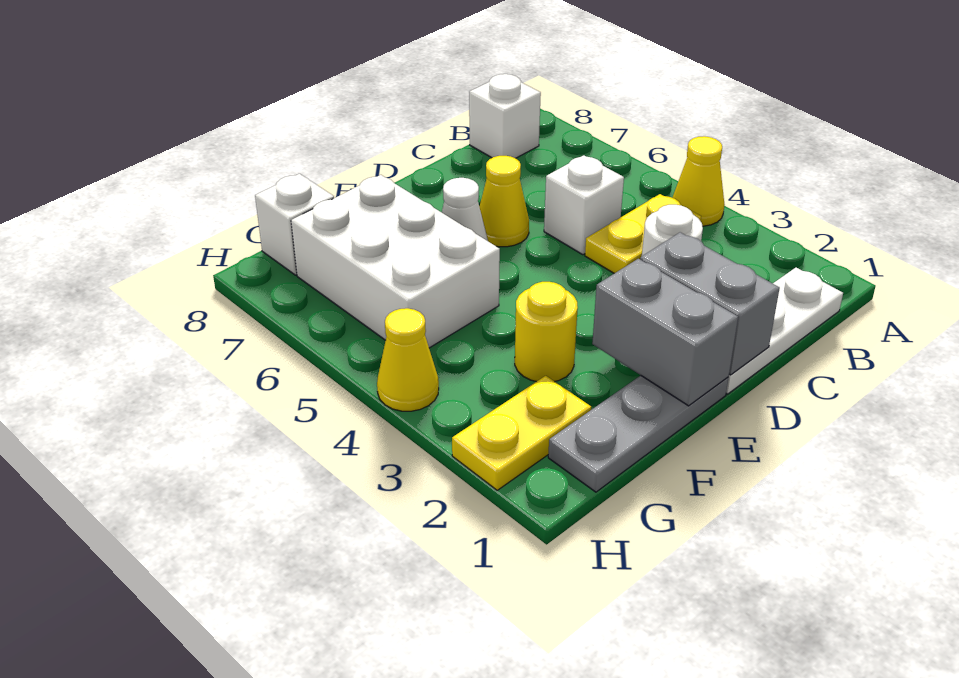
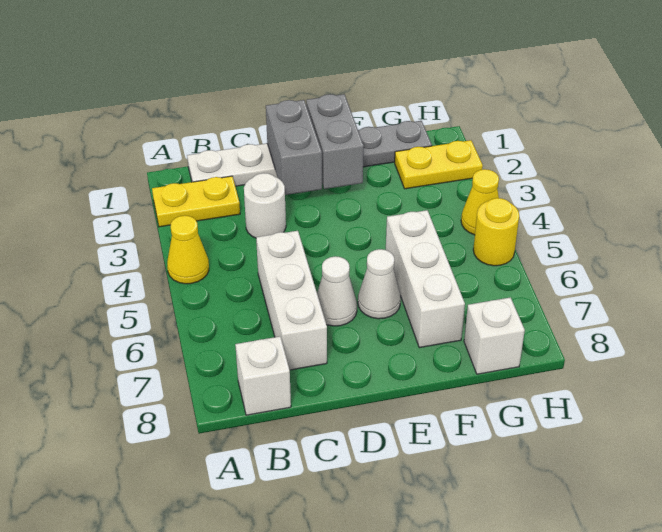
yellow plate B4:C4 level 1 -> yellow plate A2:B2 level 1
white brick C5 level 1 -> white brick C5:C7 level 1
yellow cone D6 level 1 -> white cone D6 level 1
yellow round brick F3 level 1 -> yellow round brick H5 level 1
white brick F5:G7 level 1 -> white brick F5:F7 level 1

